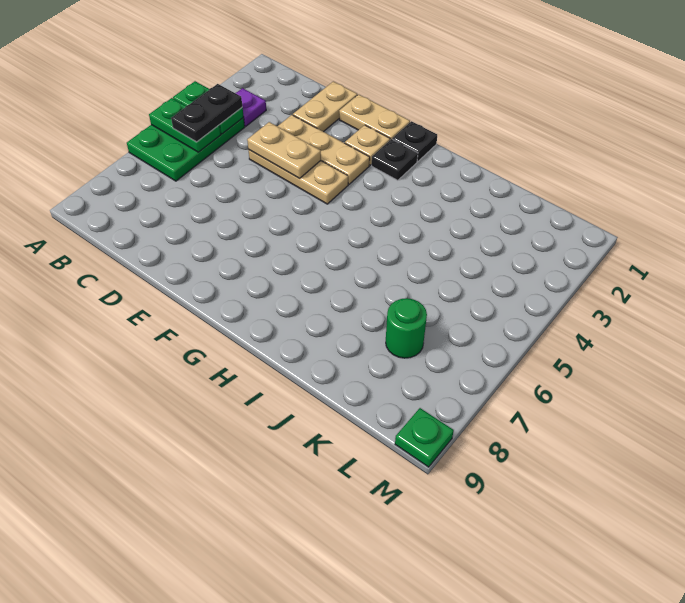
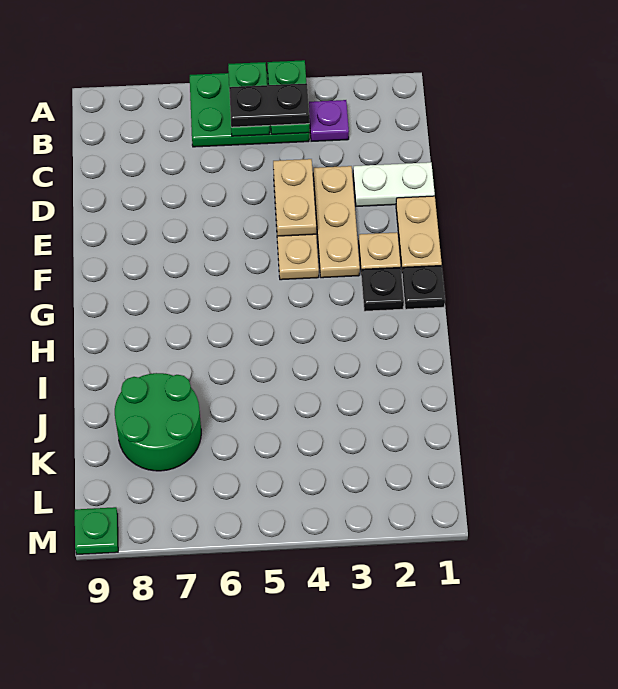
tan plate D1:D2 level 1 -> white plate D1:D2 level 1
green round brick K7 level 1 -> green round brick J7:K8 level 1

